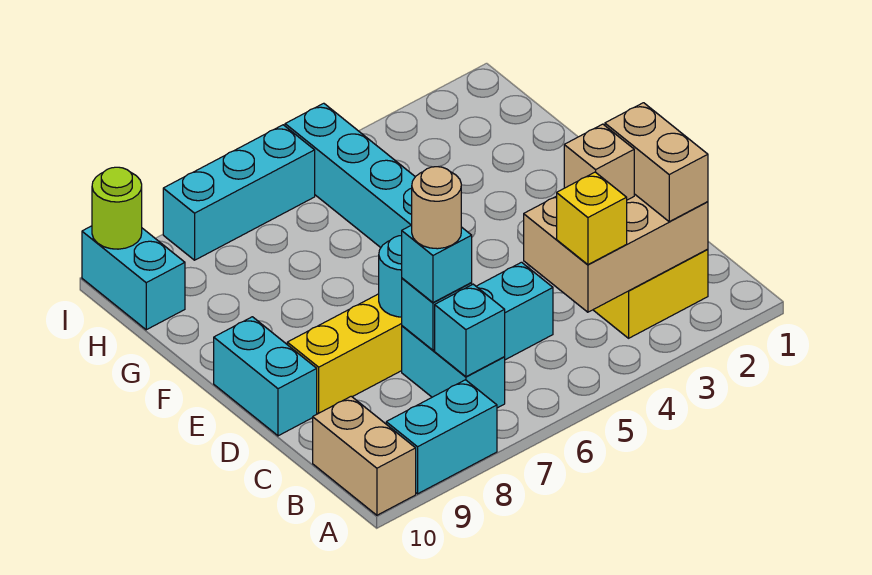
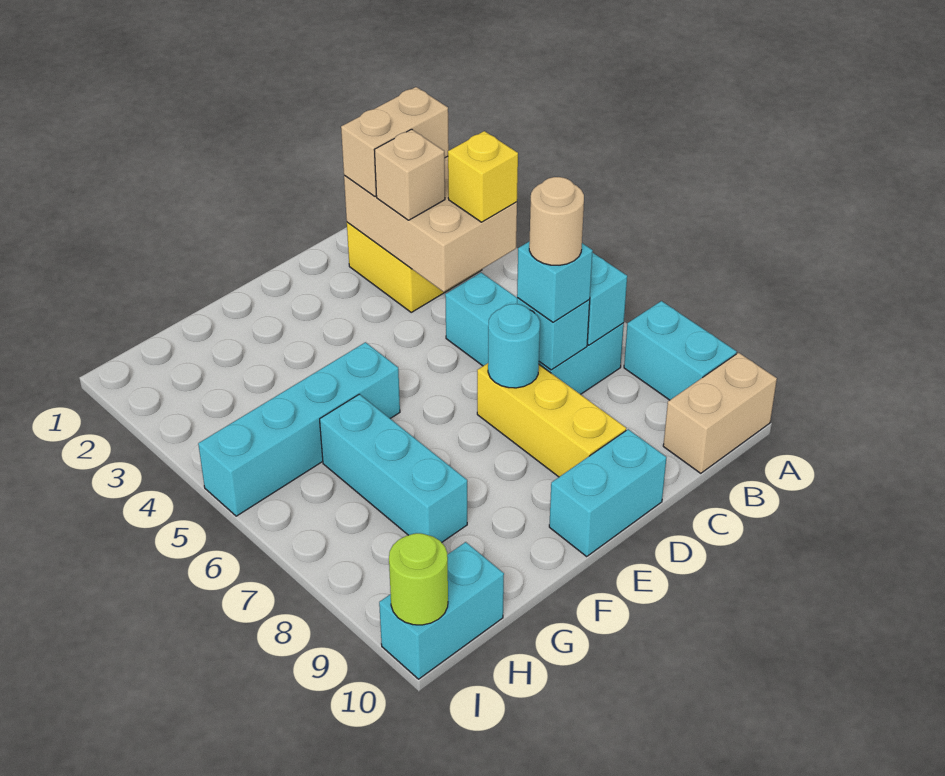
cyan brick I6:I8 level 1 -> cyan brick G6:G8 level 1

